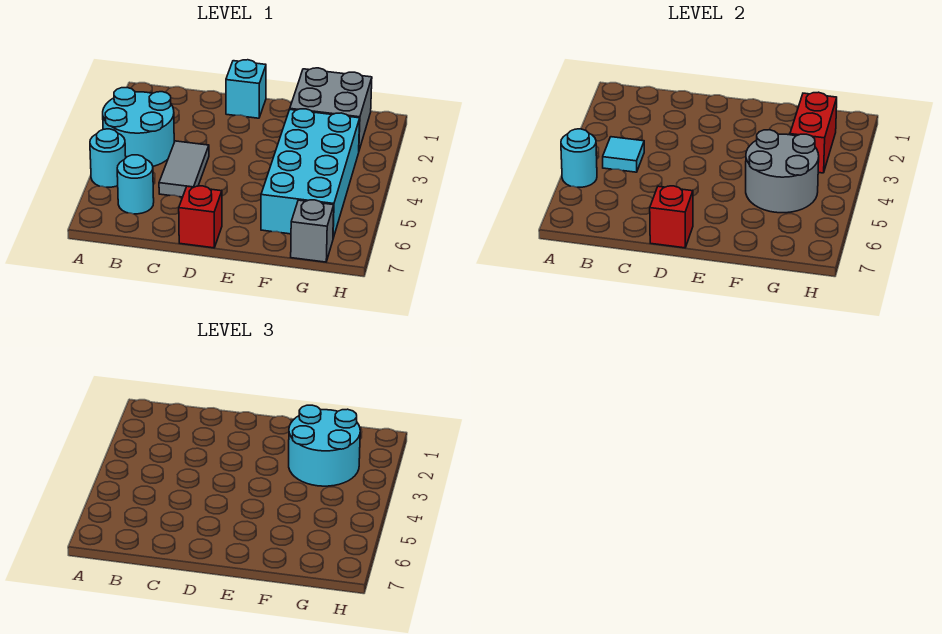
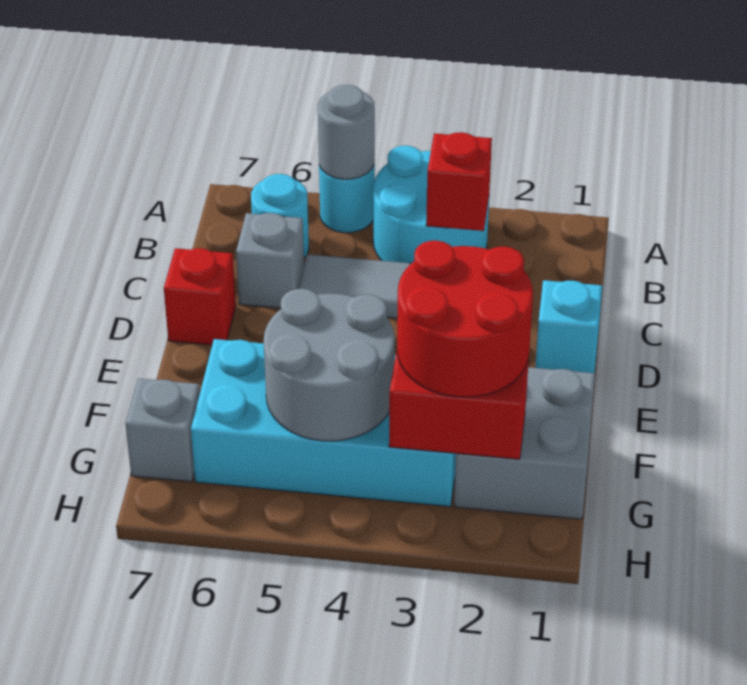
cyan round brick A5 level 2 -> grey round brick A5 level 2
cyan tile B4 level 2 -> none
none -> grey brick C6 level 1
red brick D7 level 2 -> red brick B3 level 2
cyan round brick F2:G3 level 3 -> red round brick F2:G3 level 3

